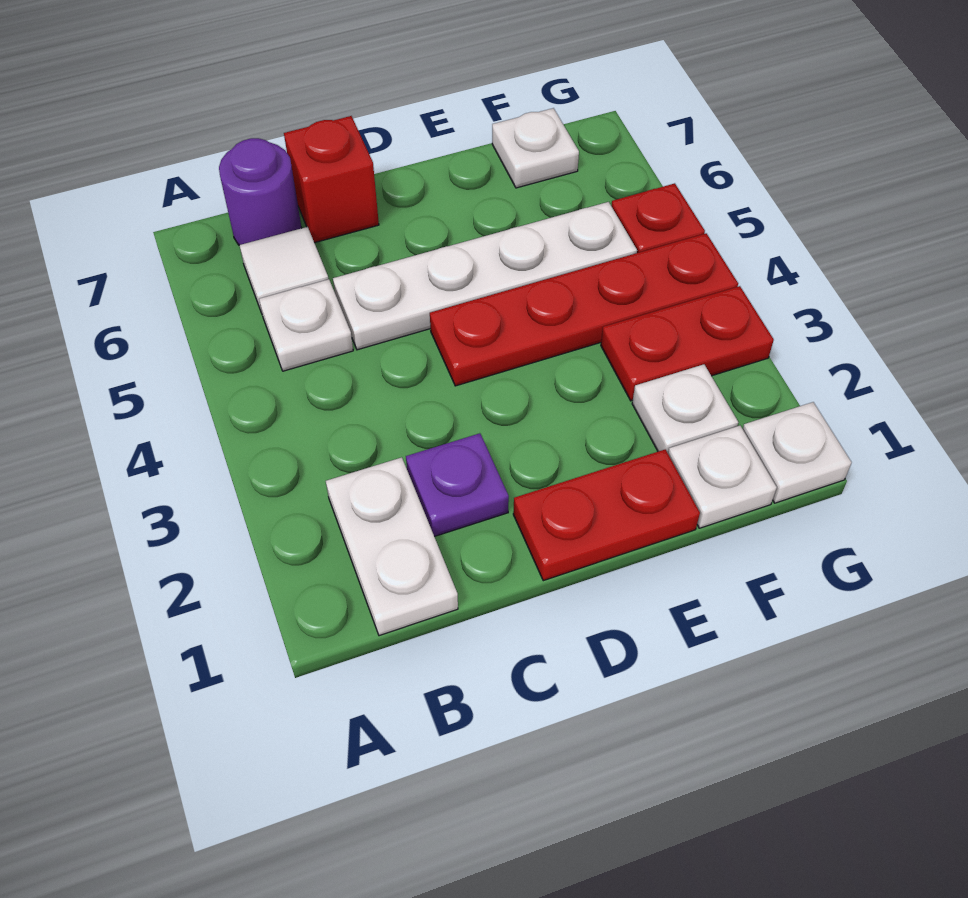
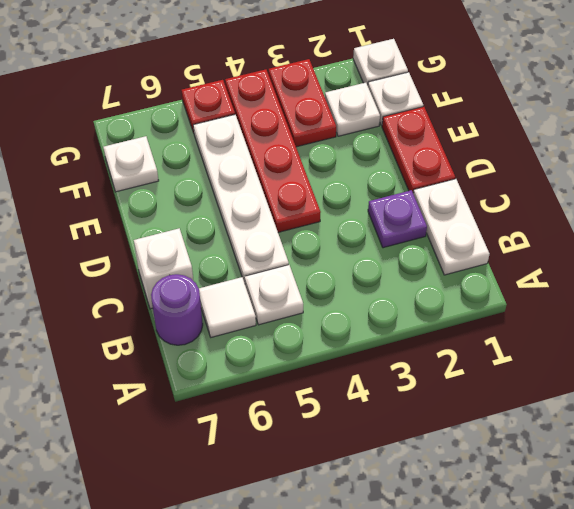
white plate B1:B2 level 1 -> white plate B1:C1 level 1
red brick C7 level 1 -> white brick C7 level 1

